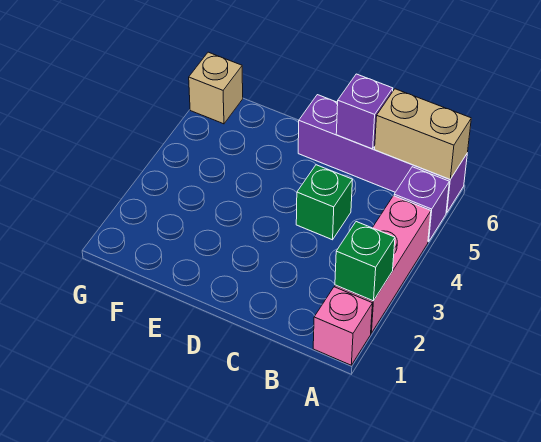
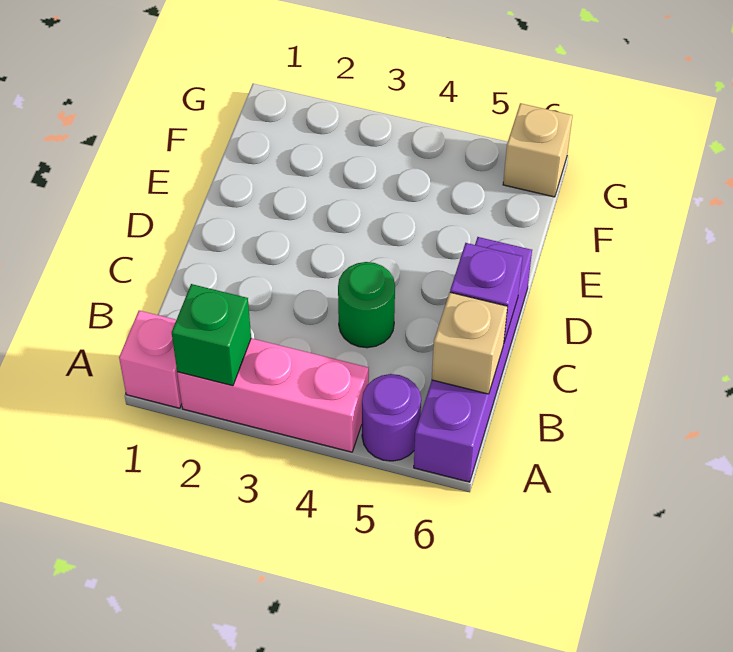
purple brick A5 level 1 -> purple round brick A5 level 1
tan brick A6:B6 level 2 -> tan brick B6 level 2
green brick C4 level 1 -> green round brick C4 level 1

